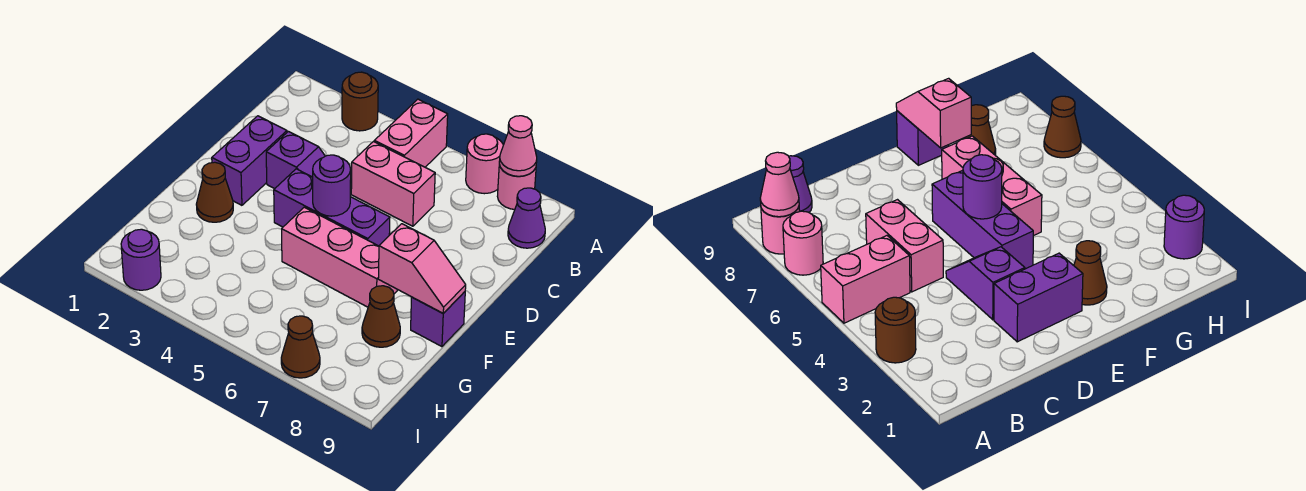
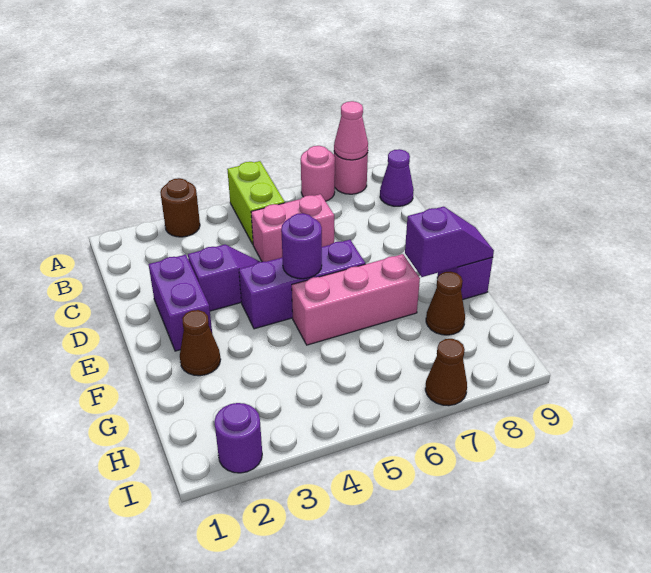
pink brick A5:B5 level 1 -> lime brick A5:B5 level 1
pink slope F8:F9 level 2 top 8 -> purple slope F8:F9 level 2 top 8

